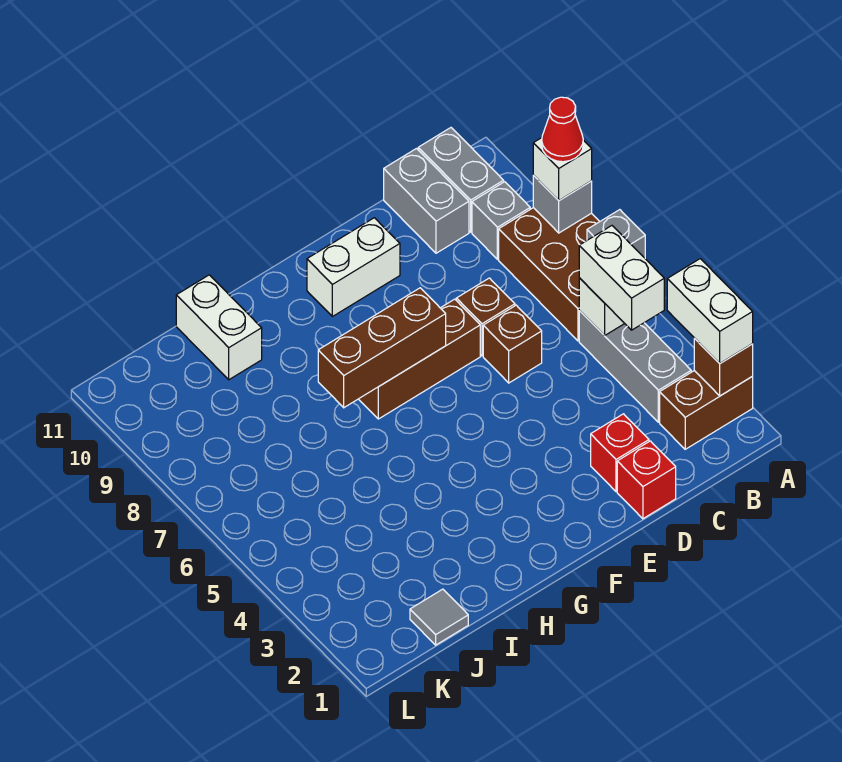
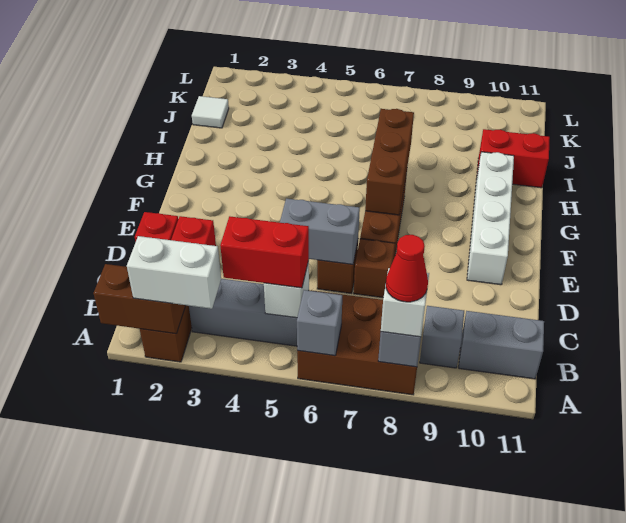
brown brick A2 level 2 -> brown brick A1:A2 level 2
white brick B4:B5 level 3 -> red brick B4:B5 level 3
grey brick C10:C11 level 1 -> grey brick D5:D6 level 2
white brick E10:F10 level 1 -> white brick E10:H10 level 1
white brick I10:I11 level 1 -> red brick I10:I11 level 1
grey tile J1 level 1 -> white tile J1 level 1

